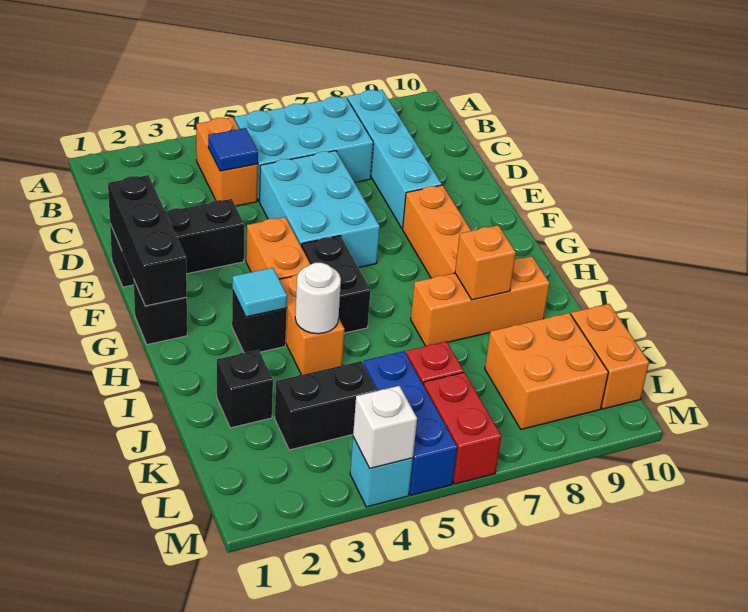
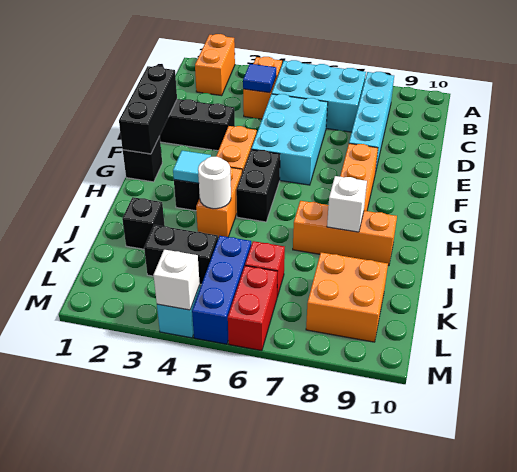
orange brick I8 level 2 -> white brick I8 level 2
orange brick K10:L10 level 1 -> orange brick A2:B2 level 1

